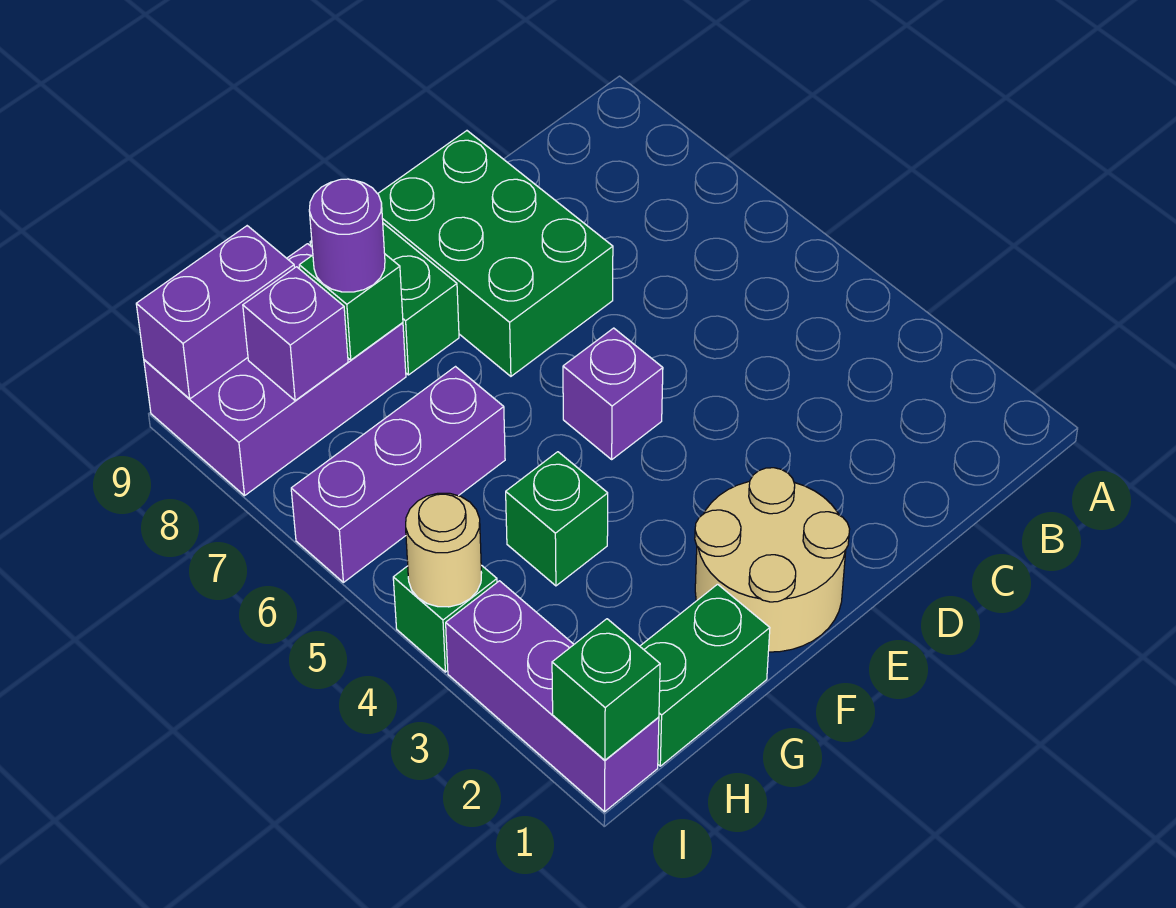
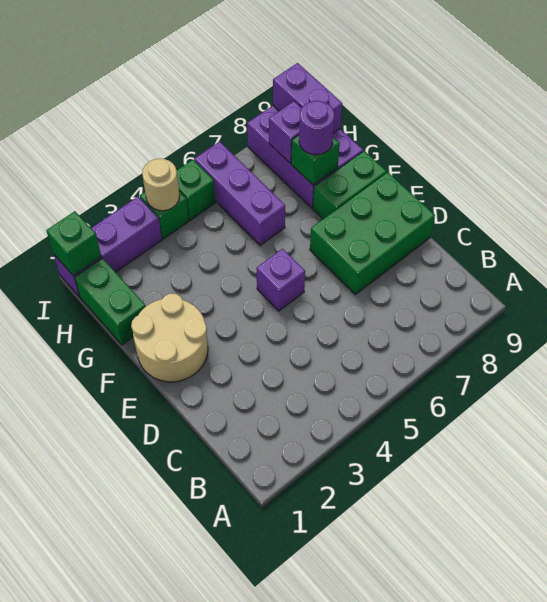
green brick G4 level 1 -> green brick I5 level 1

